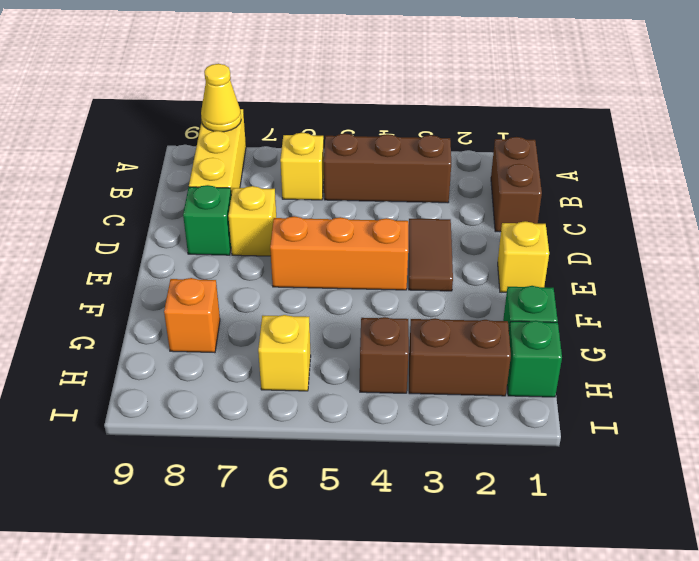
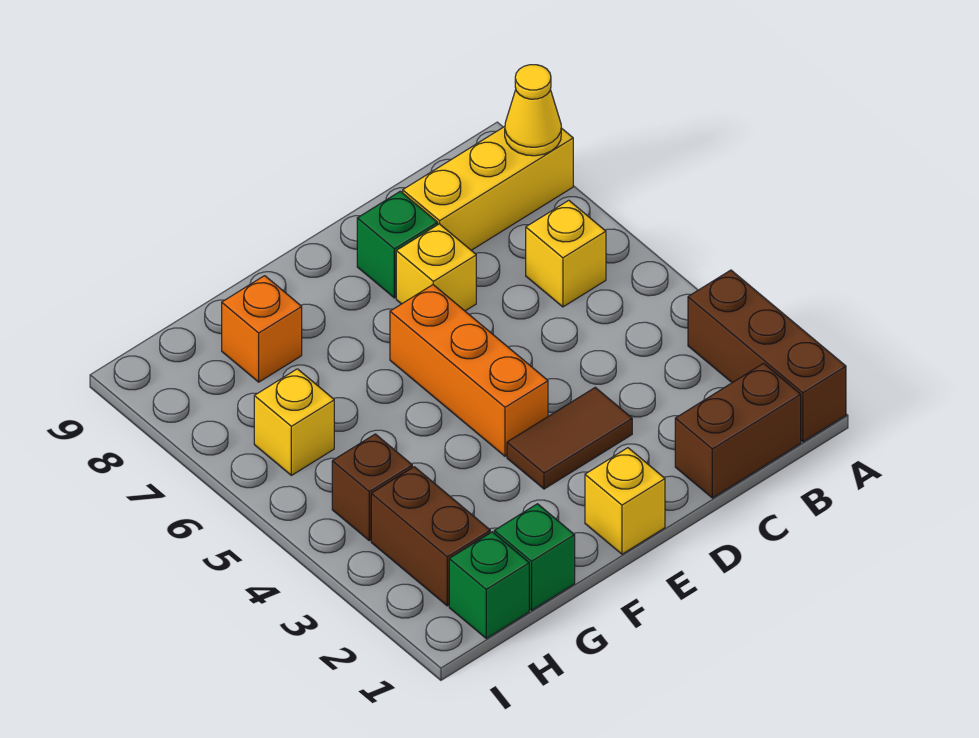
brown brick B3:B5 level 1 -> brown brick A1:A3 level 1

